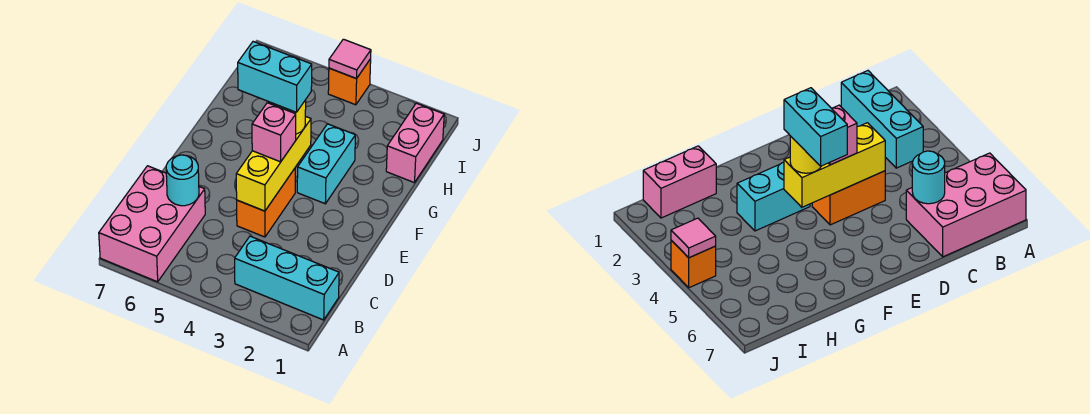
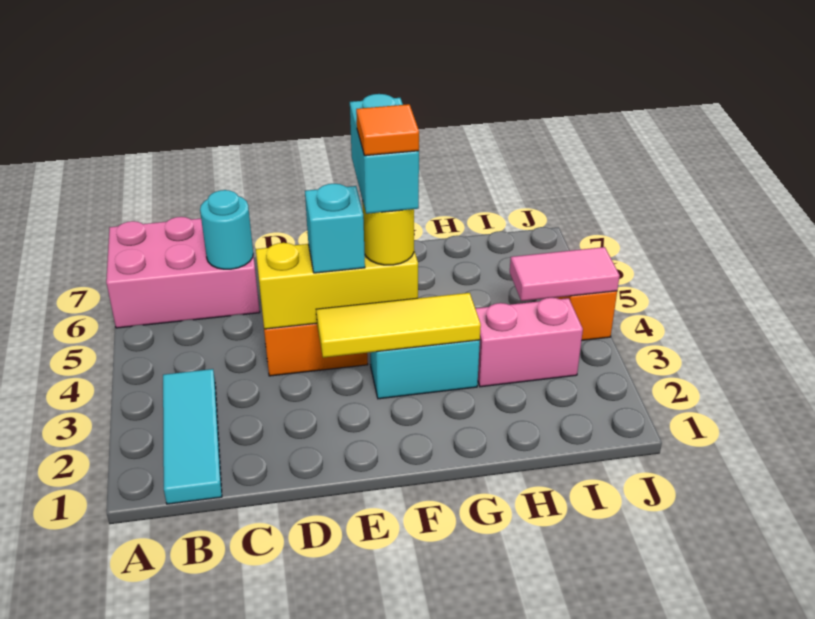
cyan brick B1:B3 level 1 -> cyan tile B1:B3 level 1
none -> yellow tile E3:G3 level 2
pink brick E4 level 3 -> cyan brick E4 level 3
none -> orange tile F4 level 5
pink brick H1:I1 level 1 -> pink brick H3:I3 level 1
pink tile J4 level 2 -> pink tile I4:J4 level 2

